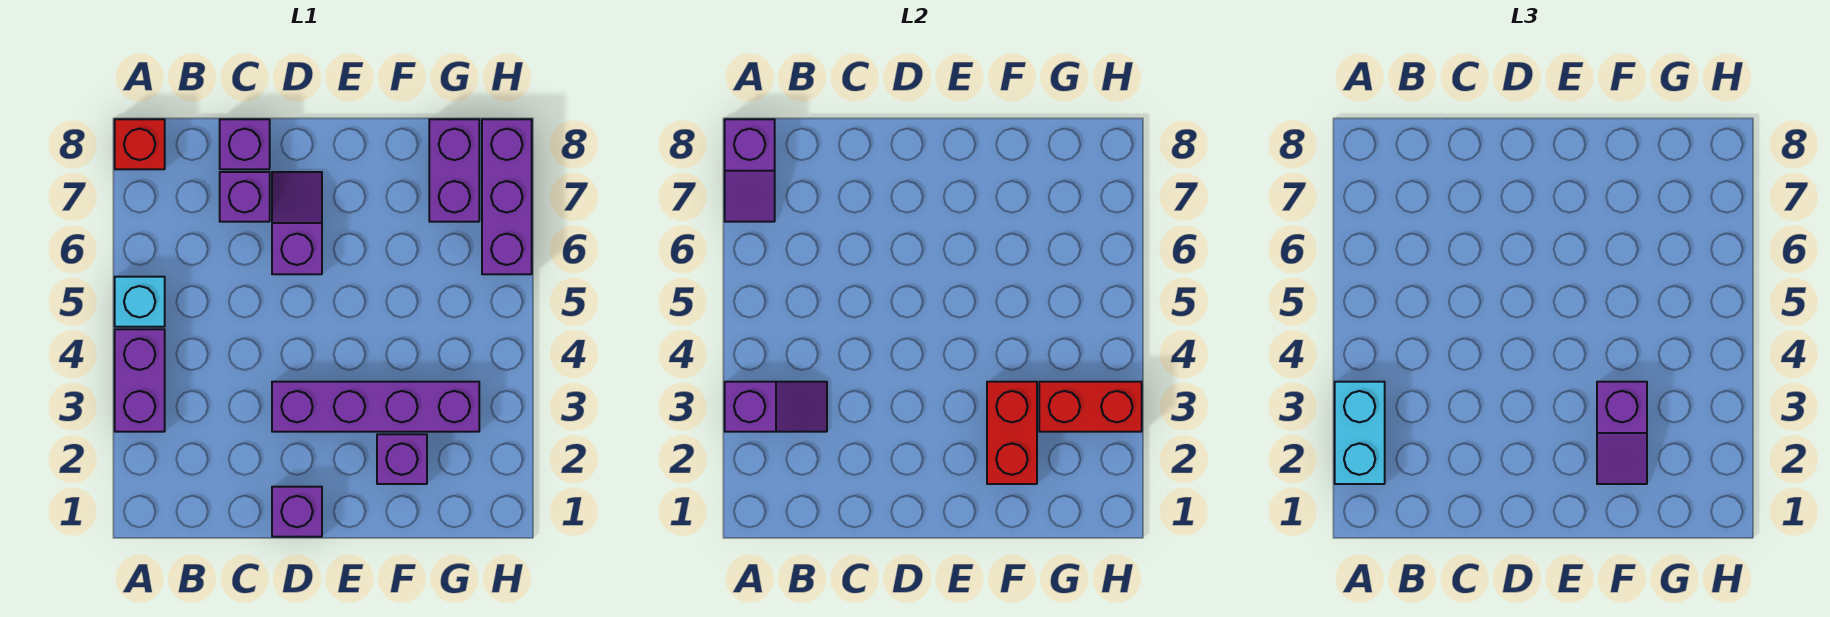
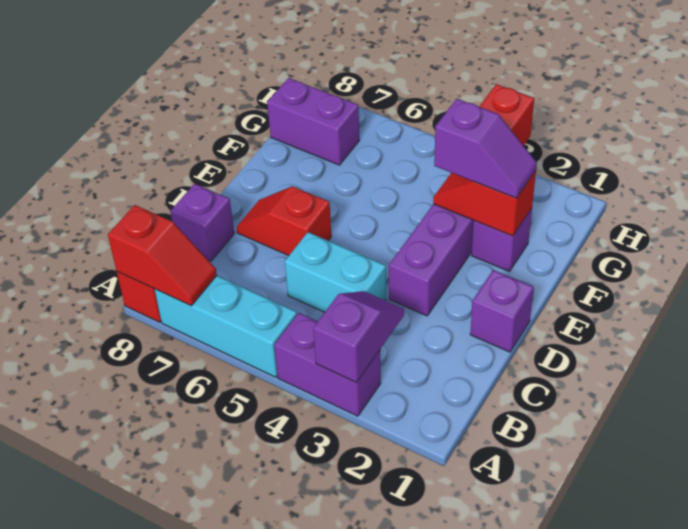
cyan brick A2:A3 level 3 -> cyan brick C4:C5 level 1
cyan brick A5 level 1 -> cyan brick A5:A7 level 1
purple slope A7:A8 level 2 top 8 -> red slope A7:A8 level 2 top 8
purple brick C7 level 1 -> none
purple slope D6:D7 level 1 top 6 -> red slope D6:D7 level 1 top 6
red brick F2:F3 level 2 -> red slope F2:F3 level 2 top 2
purple brick H6:H8 level 1 -> none

